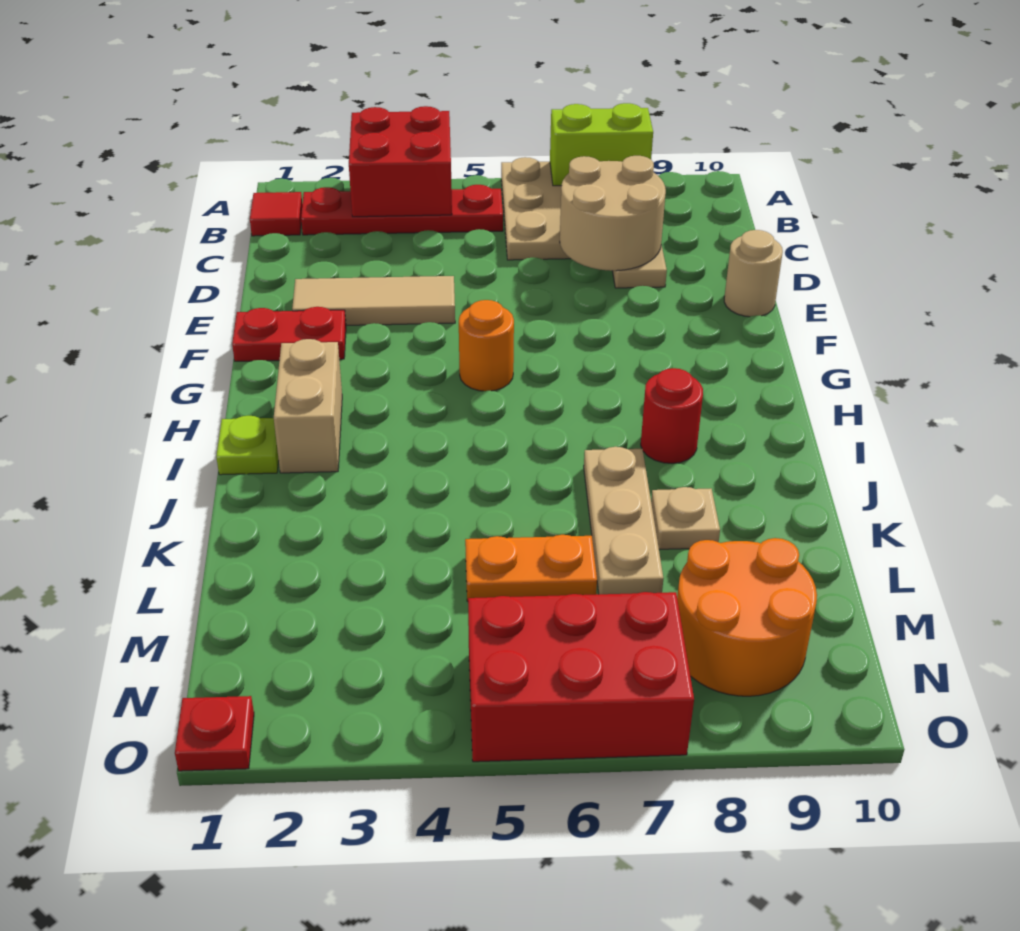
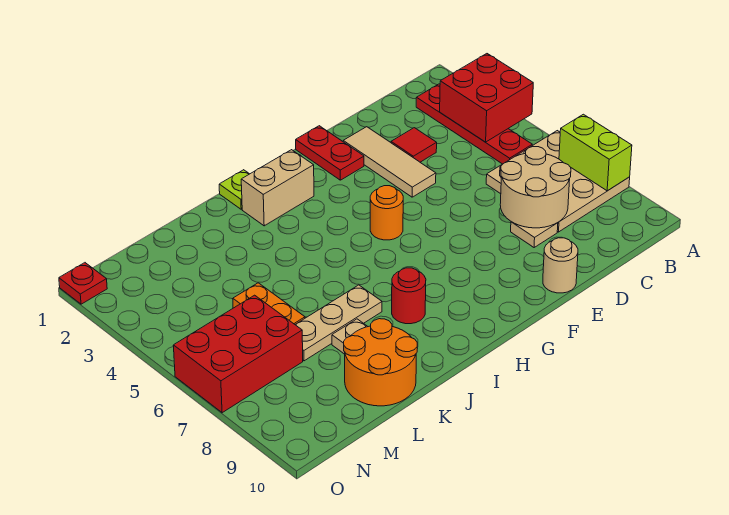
red tile B1 level 1 -> red tile D3 level 1
orange round brick M8:N9 level 1 -> orange round brick K9:L10 level 1
red brick N5:O7 level 1 -> red brick M6:O7 level 1

